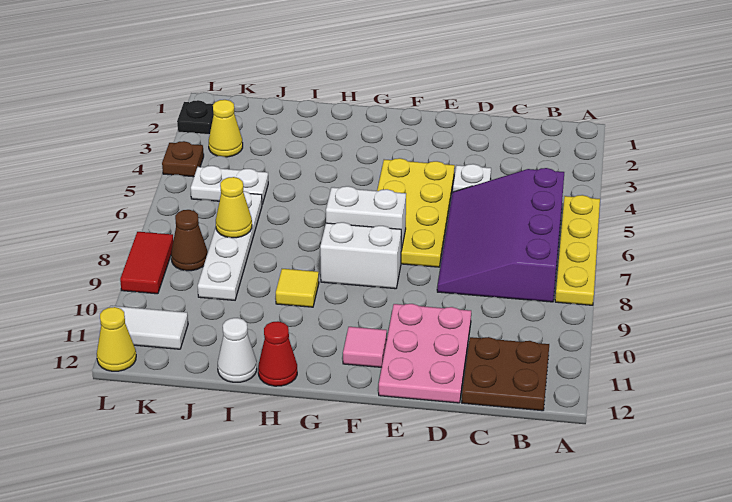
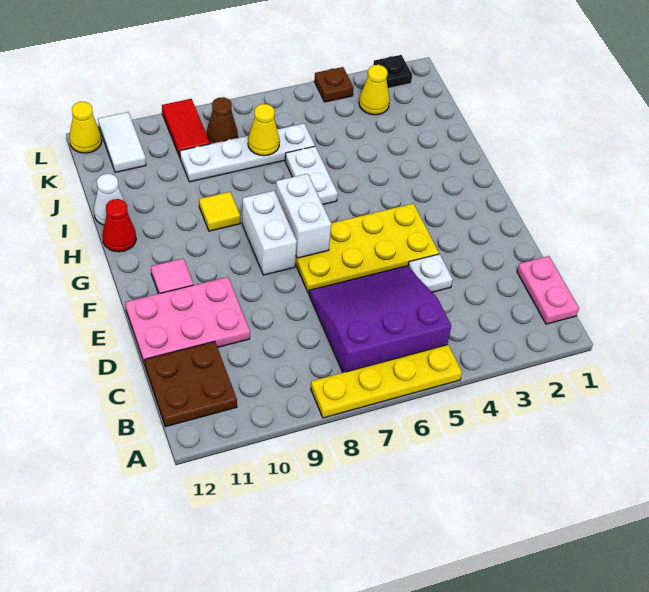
none -> pink plate B1:C1 level 1
purple slope B5:D8 level 1 top B -> purple slope B5:D7 level 1 top B
white plate J5:K5 level 1 -> white plate H6:I6 level 1
red tile L8:L9 level 1 -> red tile K9:L9 level 1

